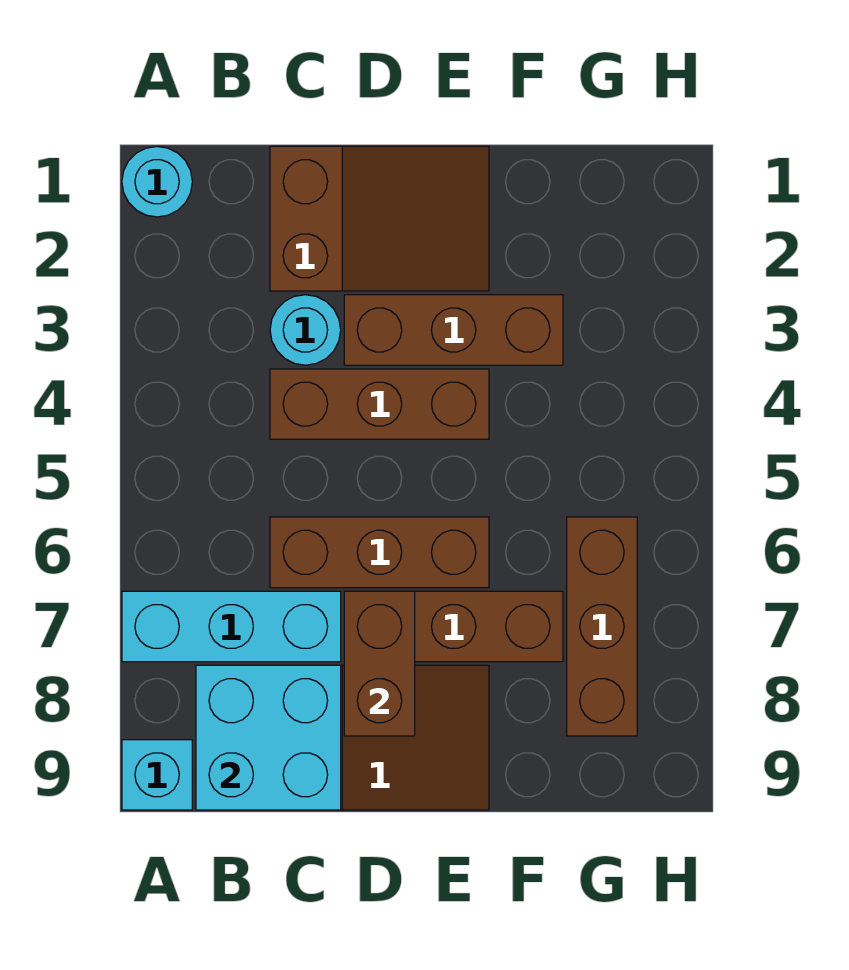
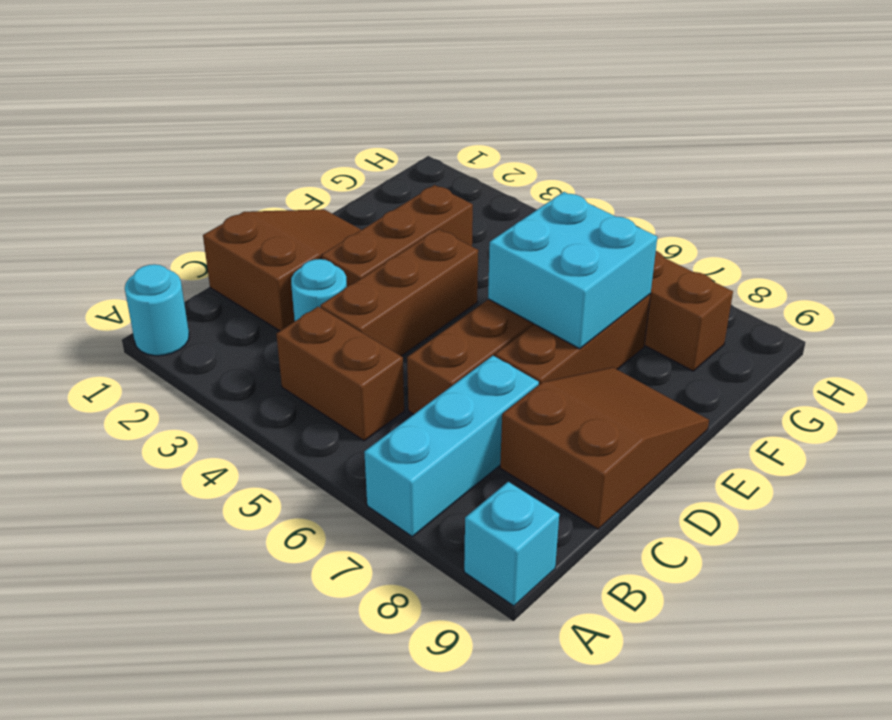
cyan brick B8:C9 level 2 -> cyan brick E6:F7 level 2
brown brick D7:D8 level 2 -> brown brick B4:B5 level 1

